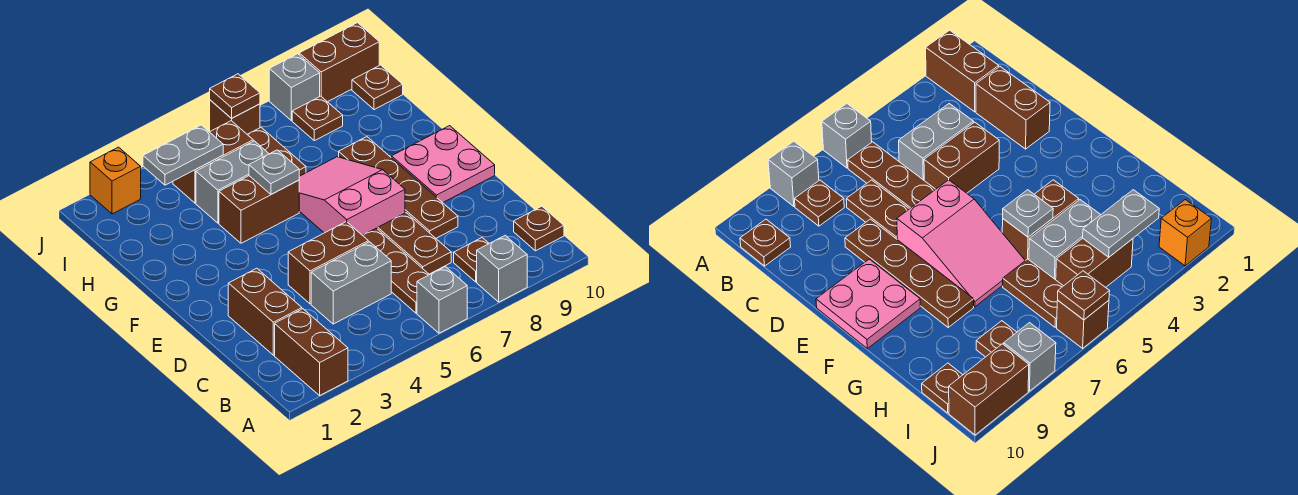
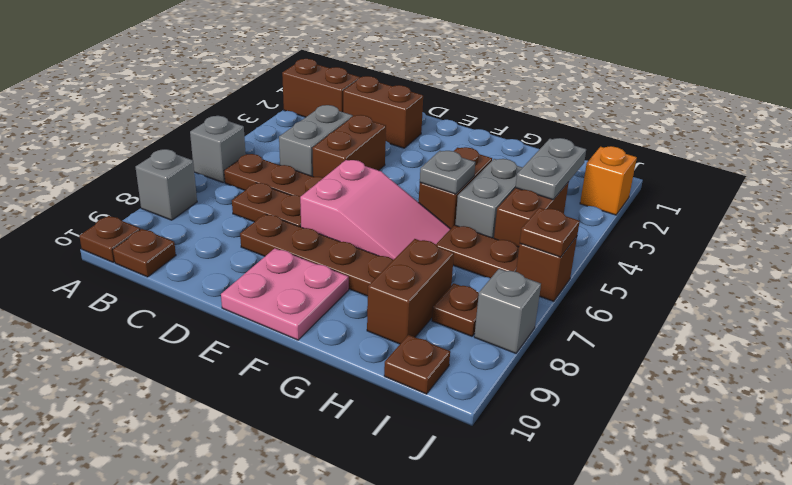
brown plate B8 level 1 -> brown plate A10 level 1
brown brick J9:J10 level 1 -> brown brick H8:H9 level 1

